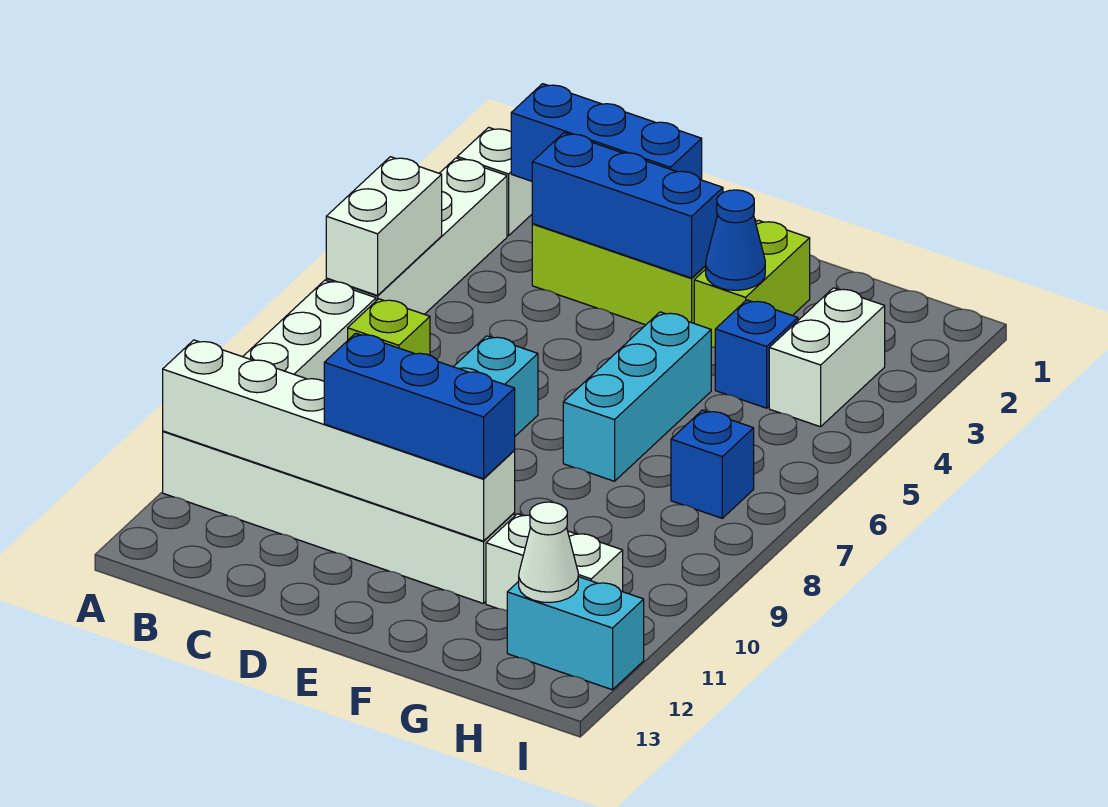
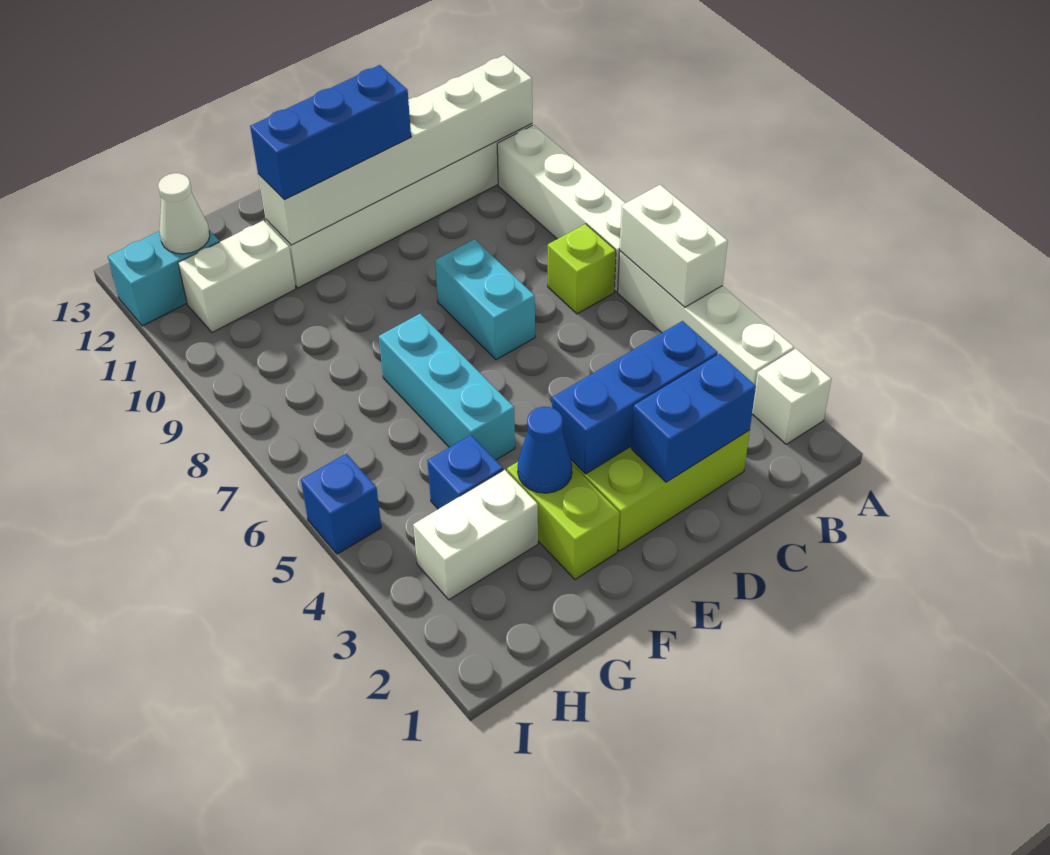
blue brick B2:D2 level 2 -> blue brick C2:D2 level 2
white brick H3:H4 level 1 -> white brick G3:H3 level 1
blue brick H7 level 1 -> blue brick I5 level 1

